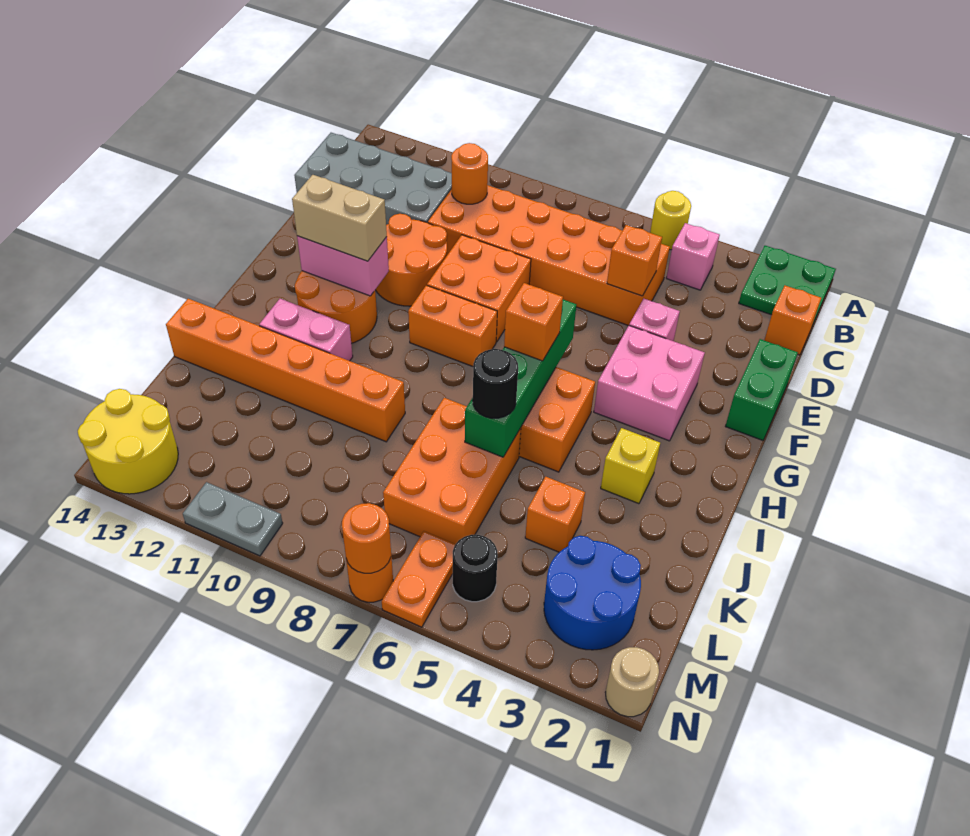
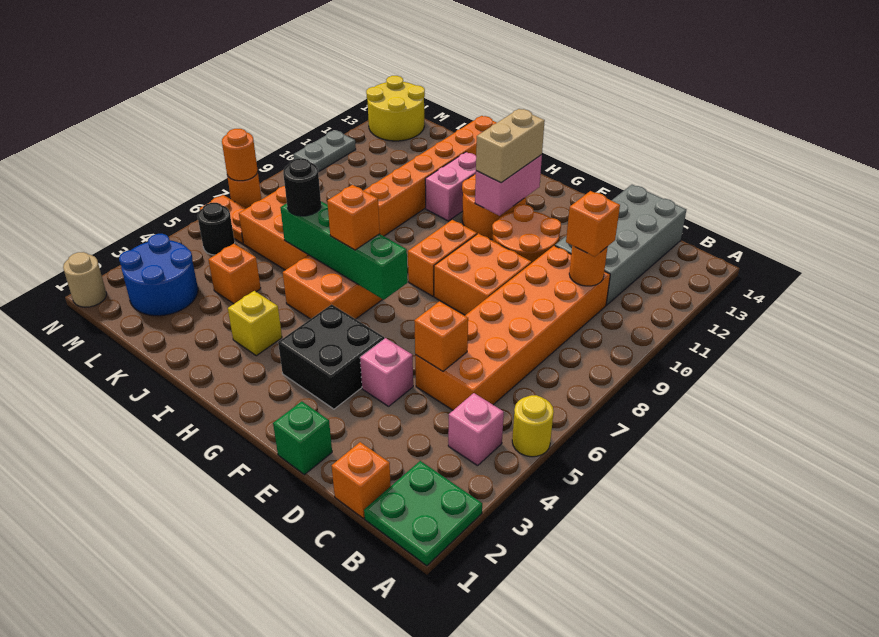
none -> orange brick C10 level 3
green brick E1:F1 level 1 -> green brick E1 level 1
pink brick F3:G4 level 1 -> black brick F3:G4 level 1

